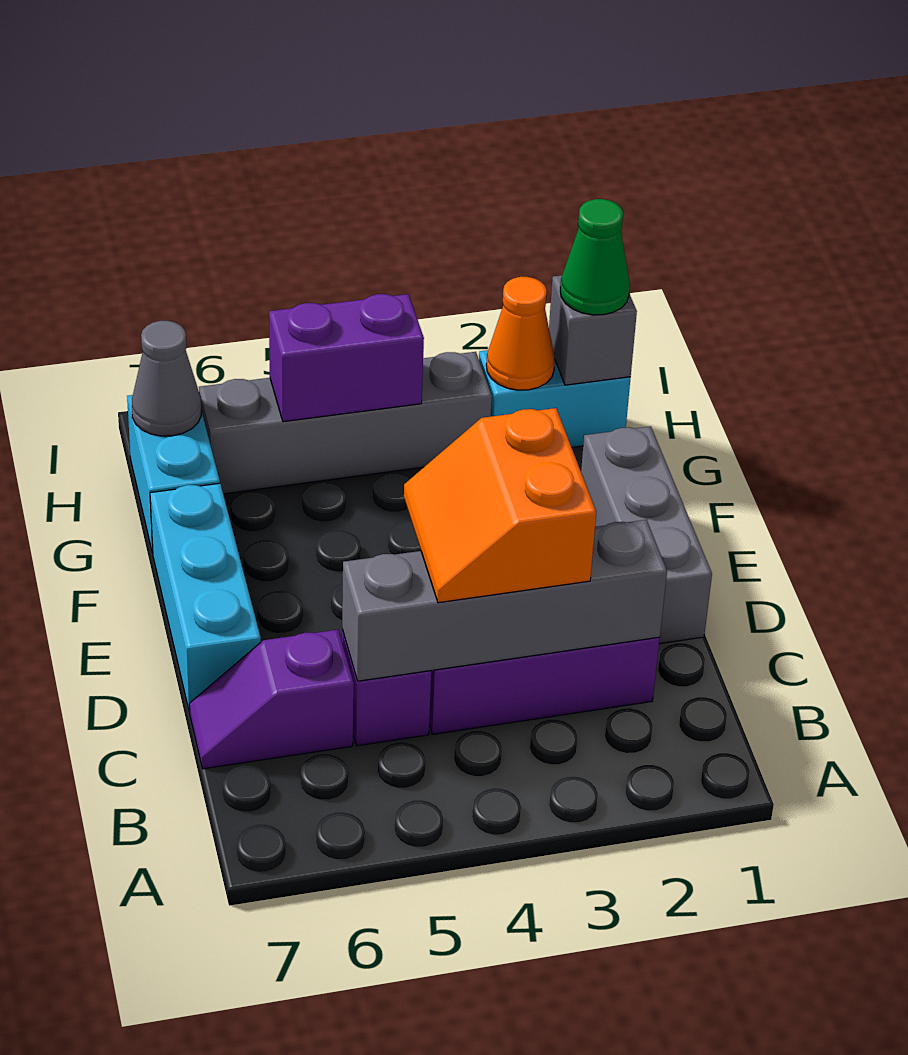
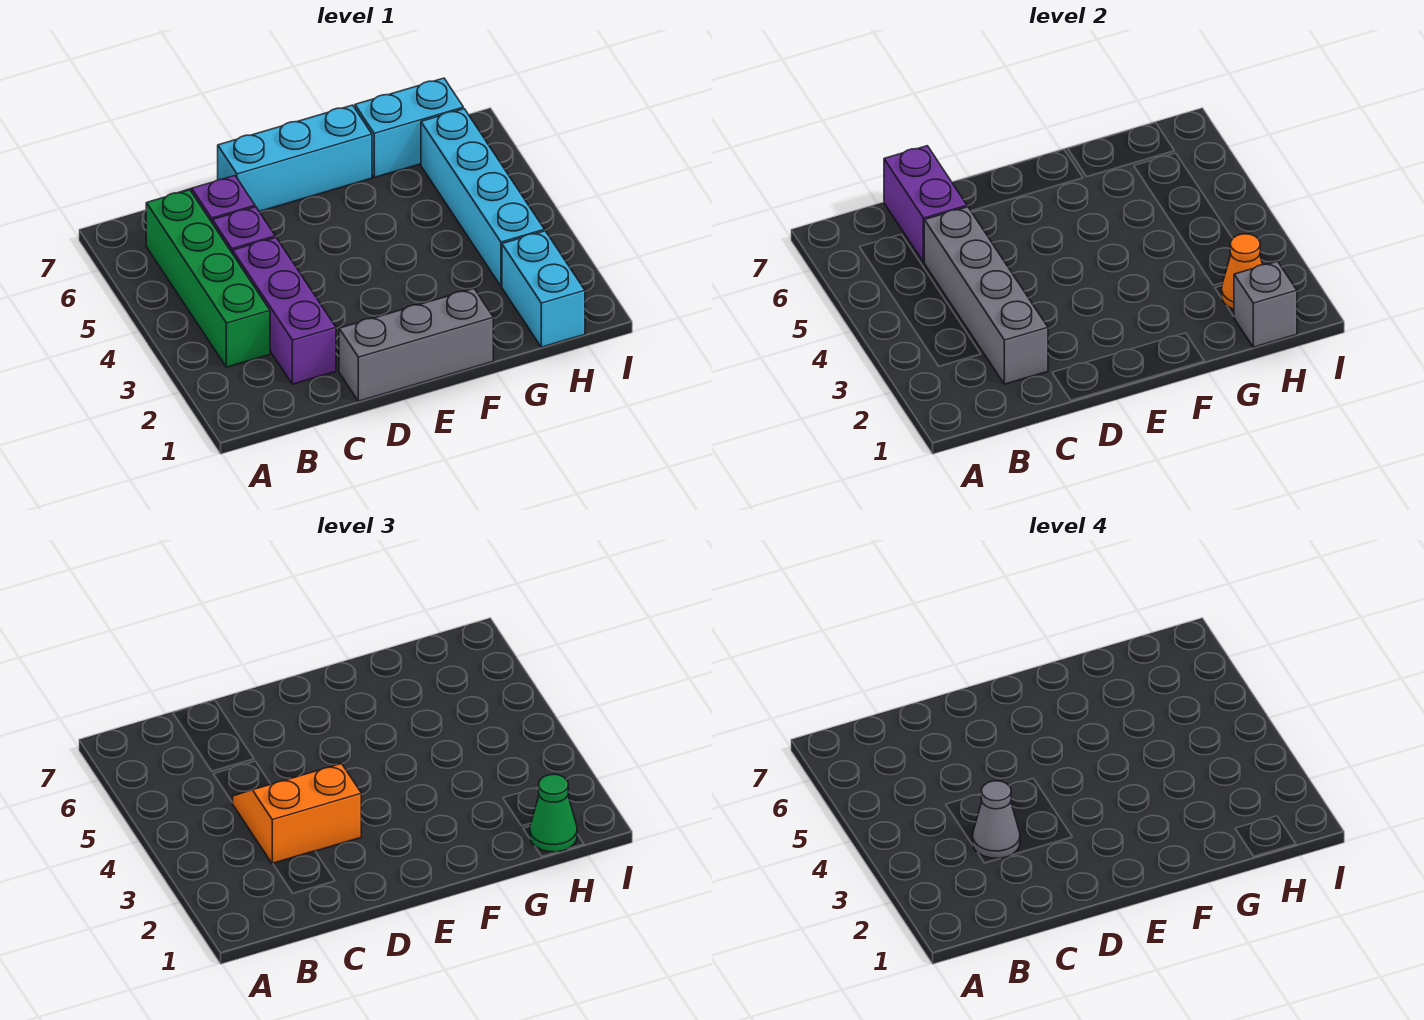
none -> green brick B3:B6 level 1
grey brick H3:H6 level 1 -> cyan brick H3:H6 level 1
purple brick H4:H5 level 2 -> purple brick C6:C7 level 2
grey cone H7 level 2 -> grey cone C3 level 4

